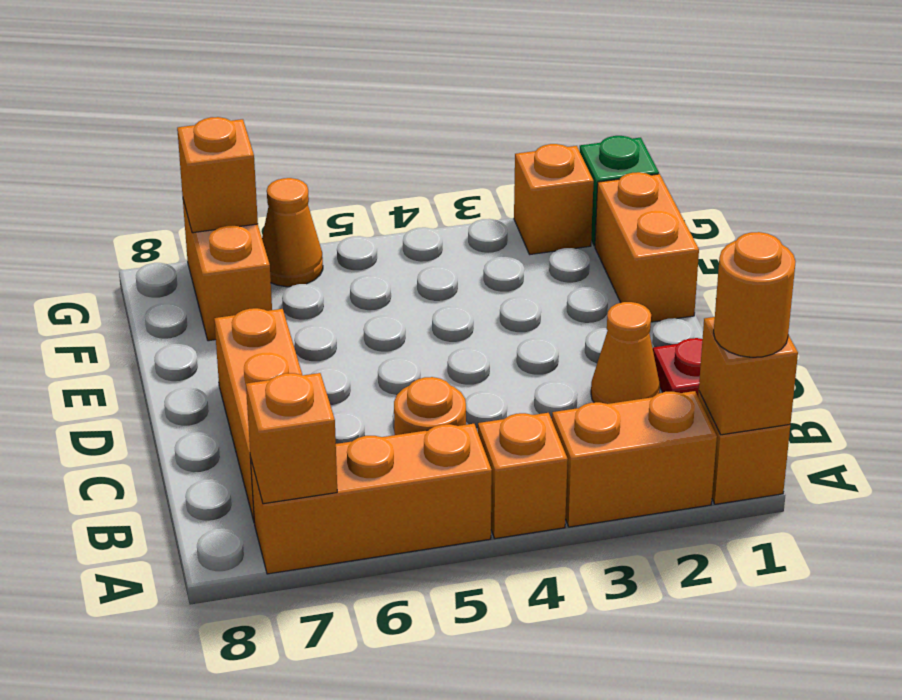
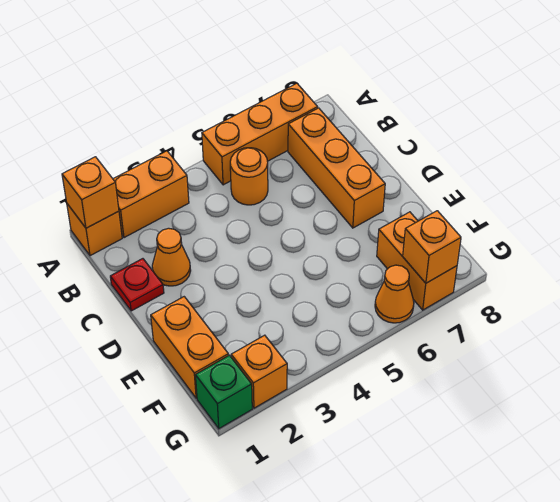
orange round brick A1 level 3 -> none
orange brick A4 level 1 -> none
orange brick A7 level 2 -> none

